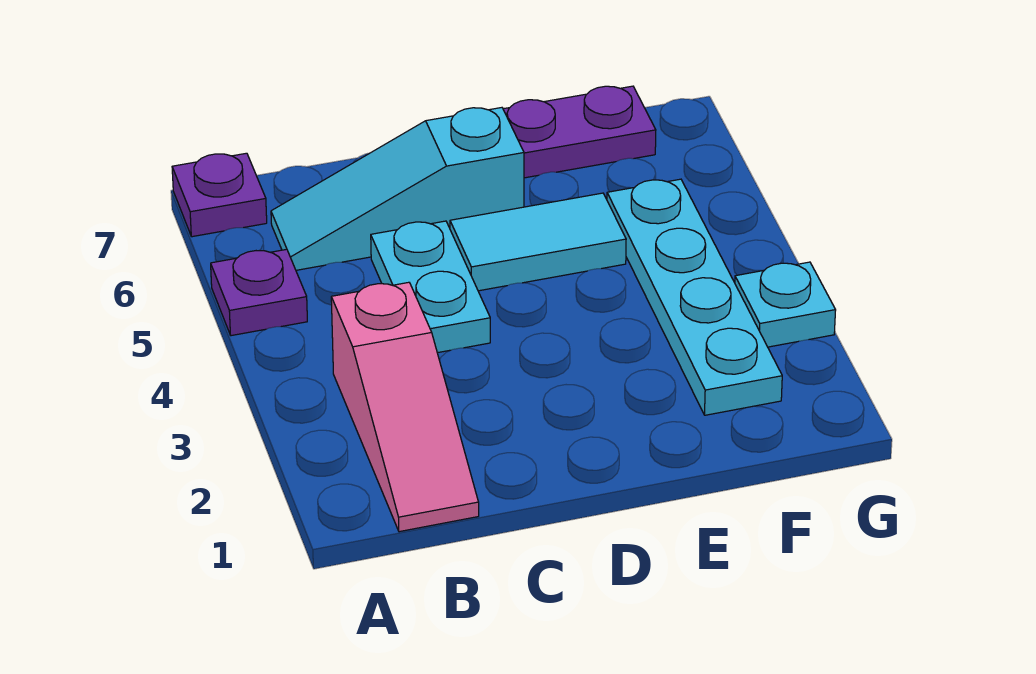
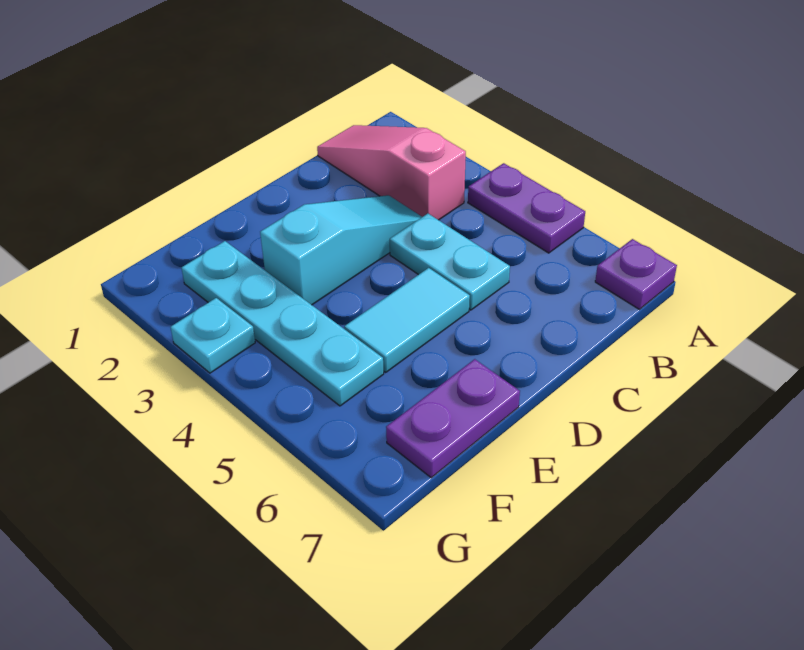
purple plate A5 level 1 -> purple plate A4:A5 level 1
cyan slope B6:D6 level 1 top D -> cyan slope C3:E3 level 1 top E

